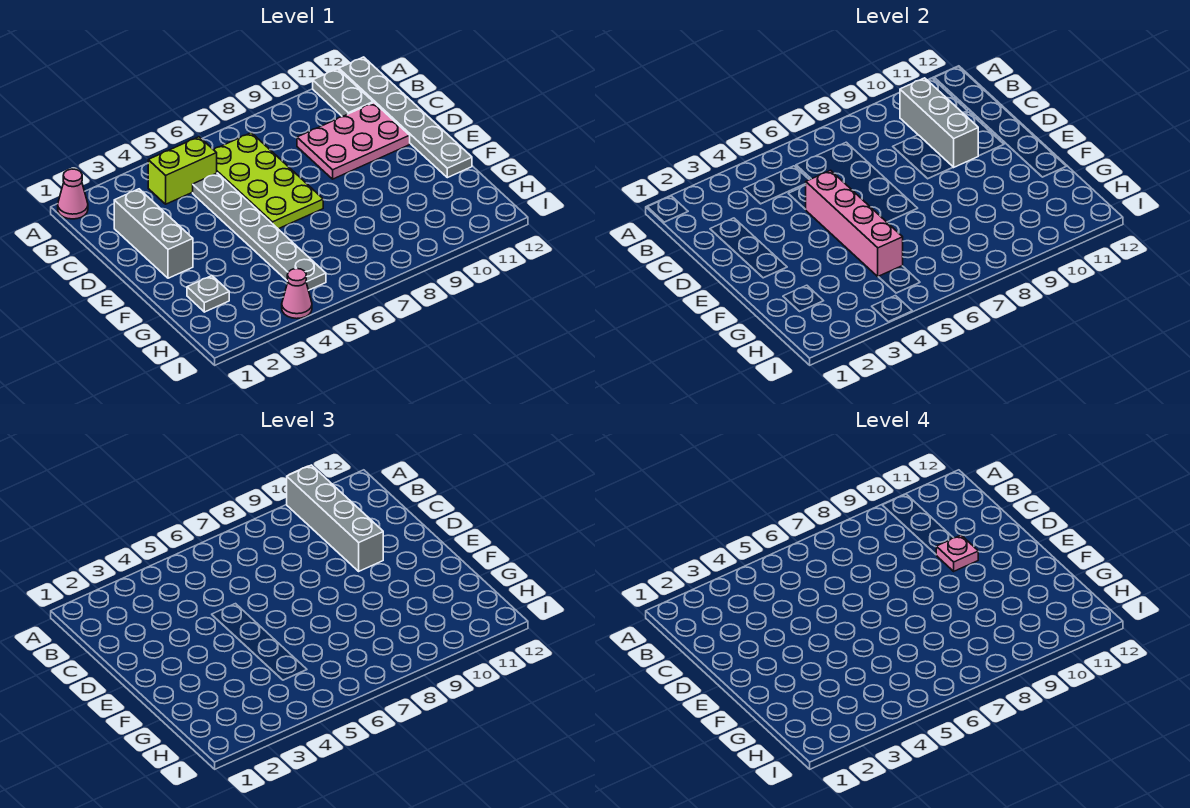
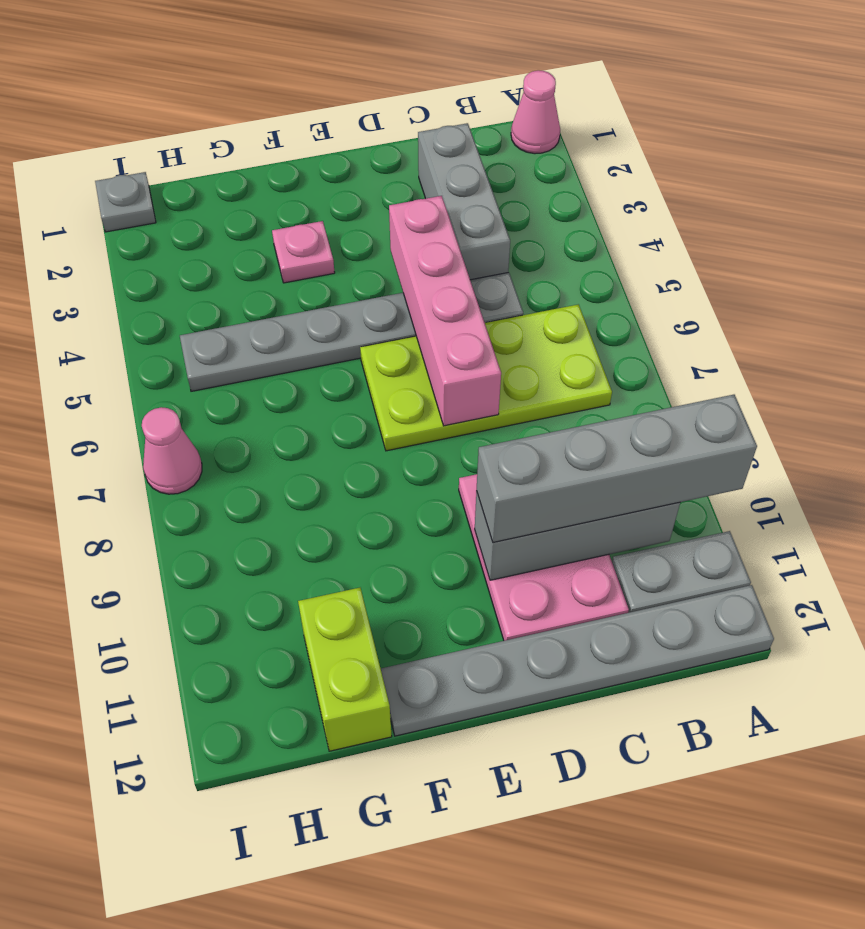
lime brick B4:B5 level 1 -> lime brick G11:G12 level 1
grey brick C2:E2 level 1 -> grey brick C2:C4 level 1
pink brick D5:G5 level 2 -> pink brick D4:D7 level 2
pink plate D10 level 4 -> pink plate F3 level 1
grey plate G2 level 1 -> grey plate I1 level 1
pink cone I4 level 1 -> pink cone I7 level 1

